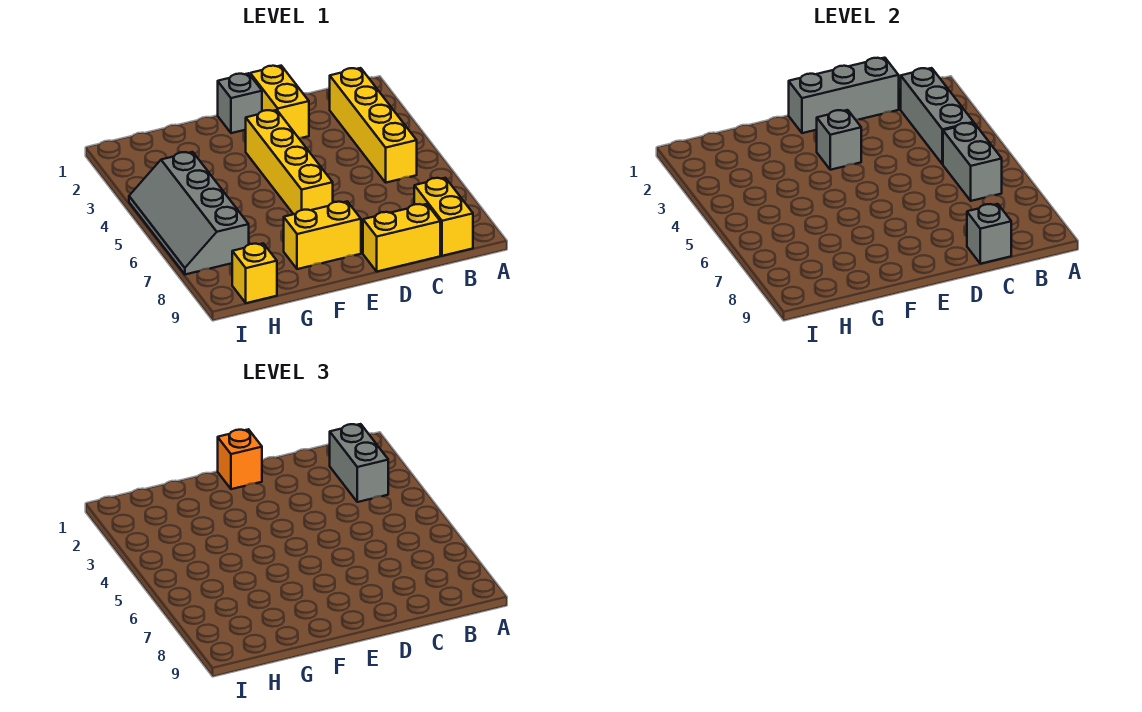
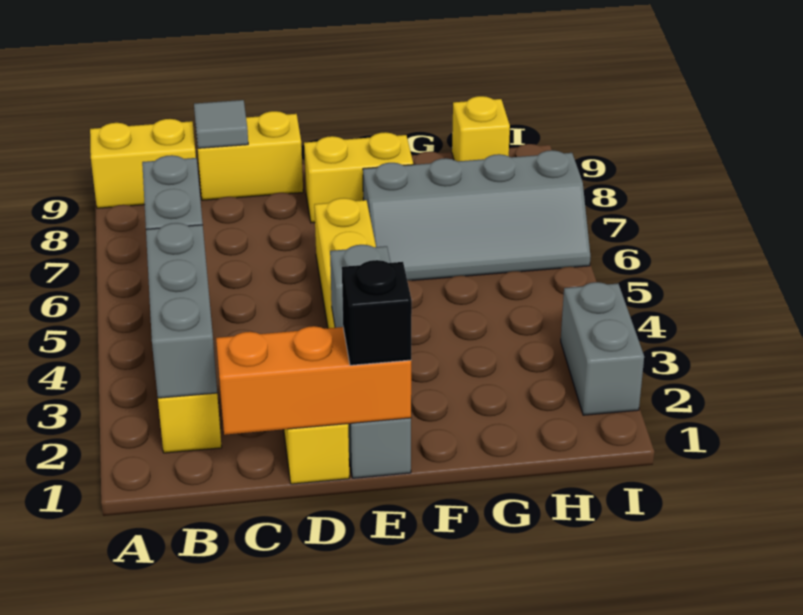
grey brick B2:B3 level 3 -> grey brick I2:I3 level 1
yellow brick B8:B9 level 1 -> yellow brick A9:B9 level 1
grey brick C1:E1 level 2 -> orange brick C1:E1 level 2
grey brick C9 level 2 -> grey tile C9 level 2
orange brick E1 level 3 -> black brick E1 level 3
grey slope H4:I7 level 1 top H -> grey slope F6:I7 level 1 top 7

